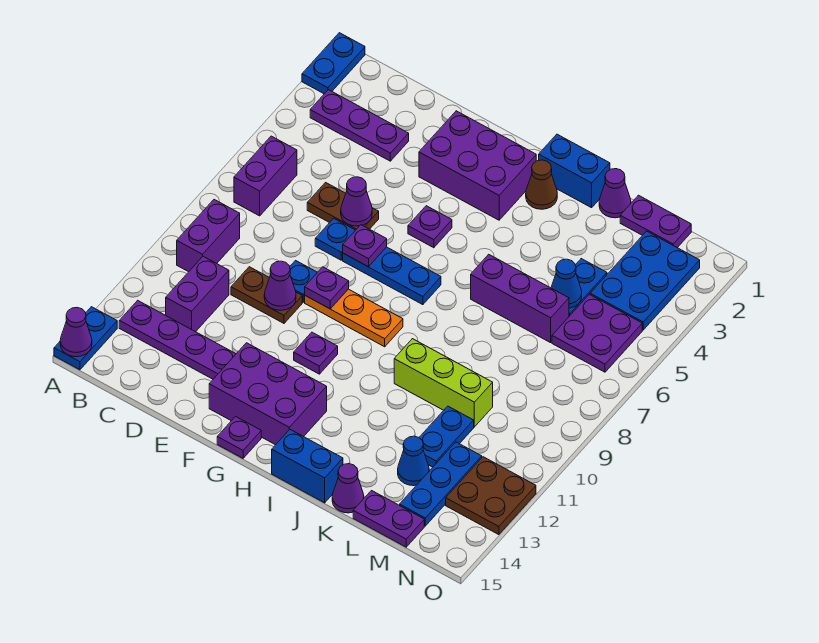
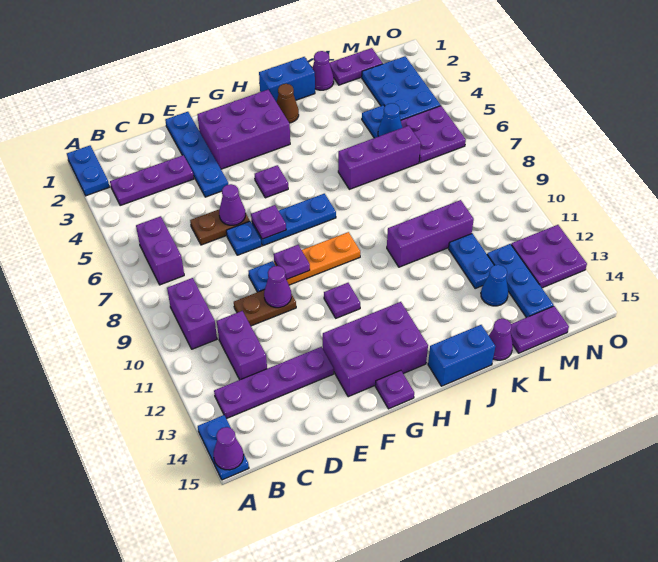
none -> blue plate E1:E4 level 1
lime brick J10:L10 level 1 -> purple brick J10:L10 level 1
brown plate N12:O13 level 1 -> purple plate N12:O13 level 1

